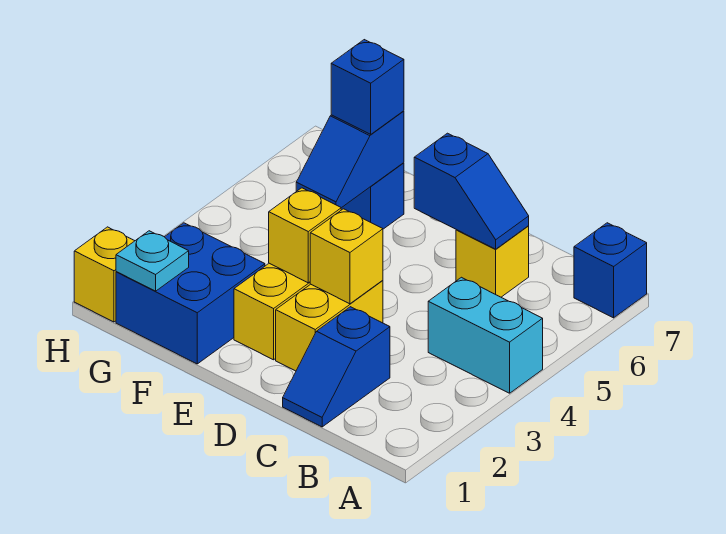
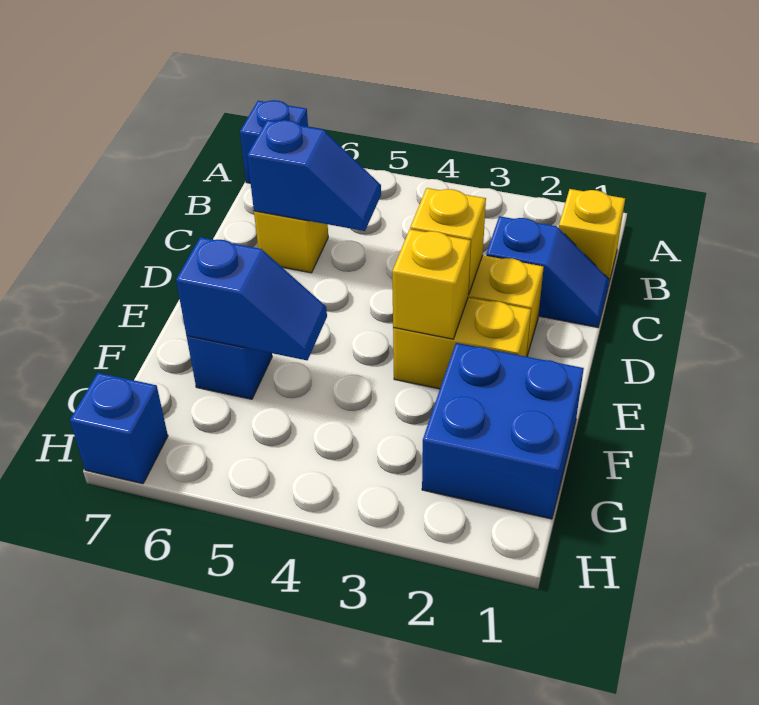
cyan brick A4:B4 level 1 -> none
blue slope C6:D6 level 2 top D -> blue slope C5:C6 level 2 top 6
blue brick F6 level 3 -> blue brick H7 level 1
cyan plate G1 level 2 -> none
yellow brick H1 level 1 -> yellow brick B1 level 1

